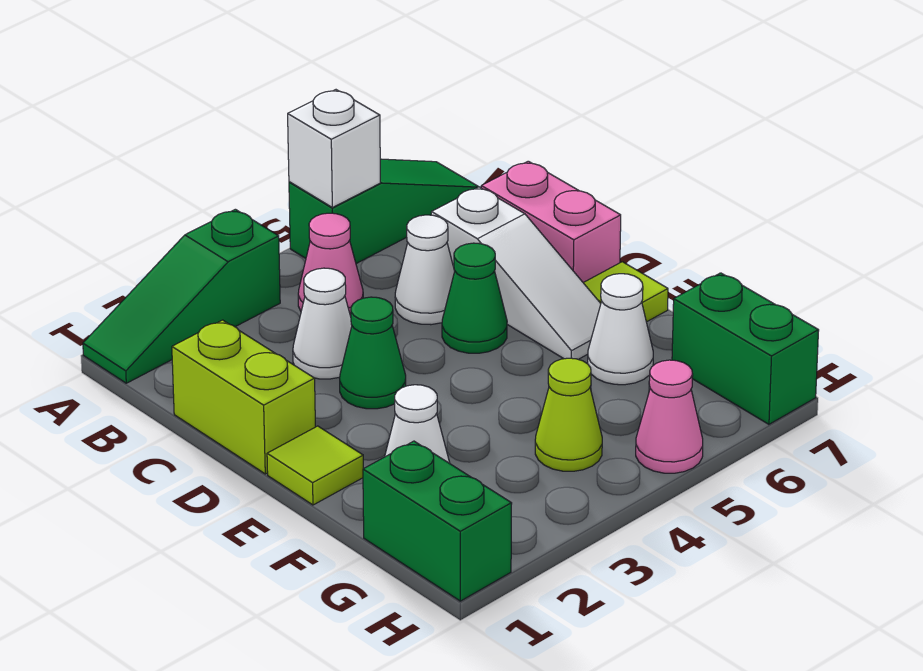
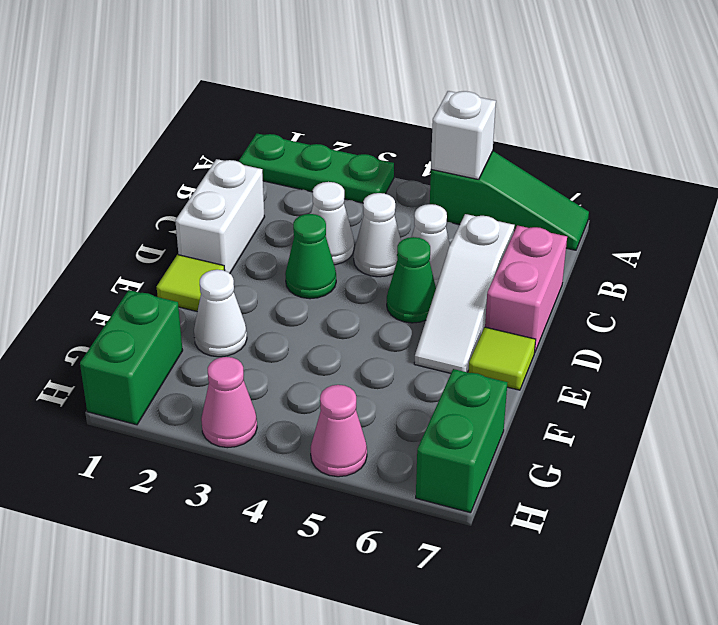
green slope A1:A3 level 1 top 3 -> green plate A1:A3 level 1
pink cone B4 level 1 -> pink cone H3 level 1
lime brick C1:D1 level 1 -> white brick C1:D1 level 1
white cone F6 level 1 -> white cone C4 level 1
lime cone G4 level 1 -> none

